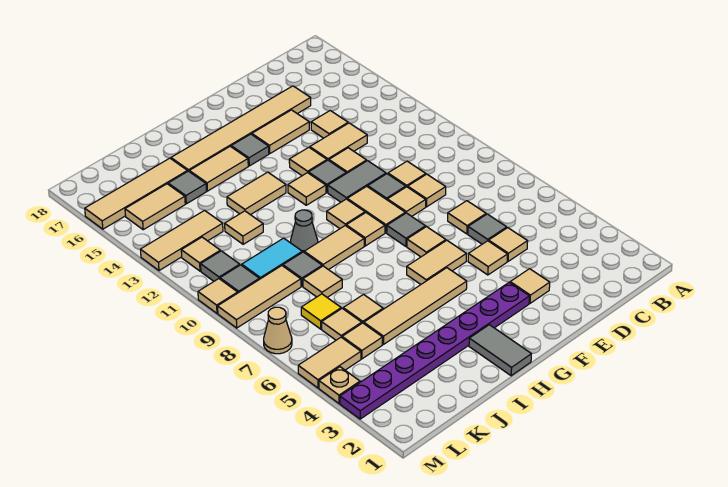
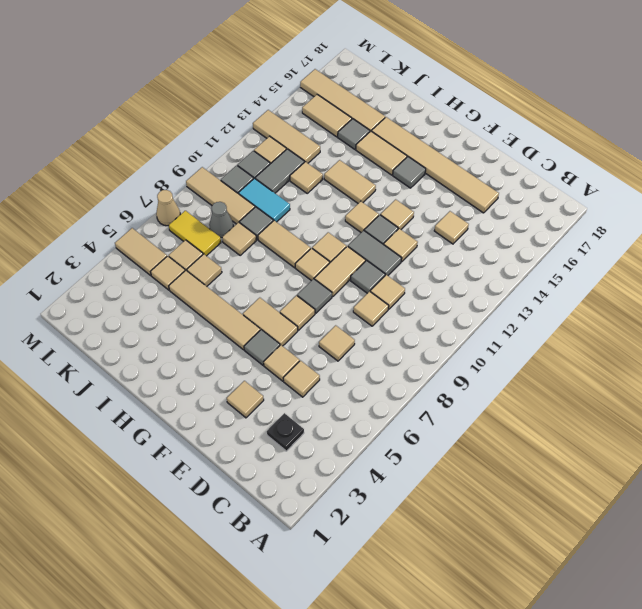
none -> black plate C3 level 1
grey tile D6 level 1 -> grey tile F5 level 1
tan tile D13:E13 level 1 -> none
tan tile E9 level 1 -> none
tan tile E15:F15 level 1 -> none
purple plate F3:M3 level 1 -> none
grey tile H1:H2 level 1 -> grey tile K11:K12 level 1
grey cone I10 level 1 -> grey cone K8 level 1
yellow tile K7 level 1 -> yellow tile K7:L7 level 1
tan plate M4 level 1 -> none
tan tile M10 level 1 -> none

